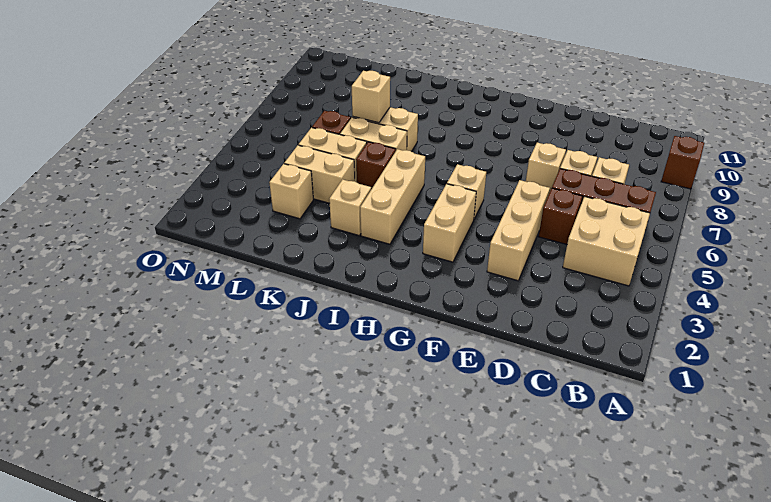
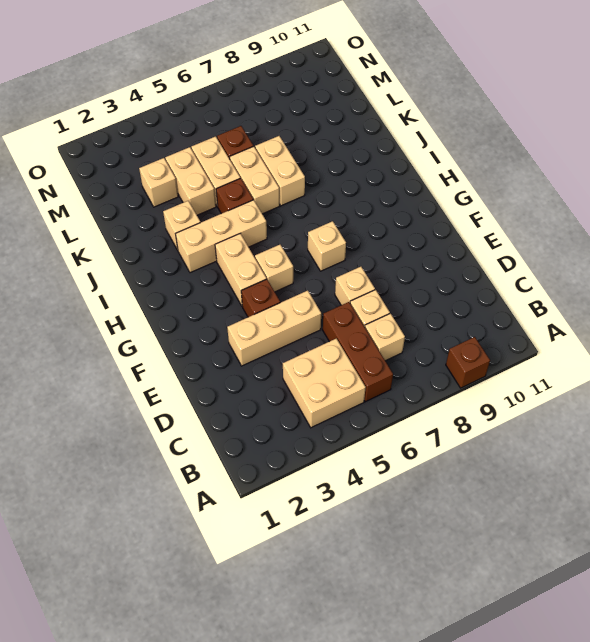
brown brick D5 level 1 -> brown brick F4 level 1
tan brick G3:G4 level 1 -> tan brick G4:H4 level 1
tan brick K7 level 2 -> tan brick G7 level 1

